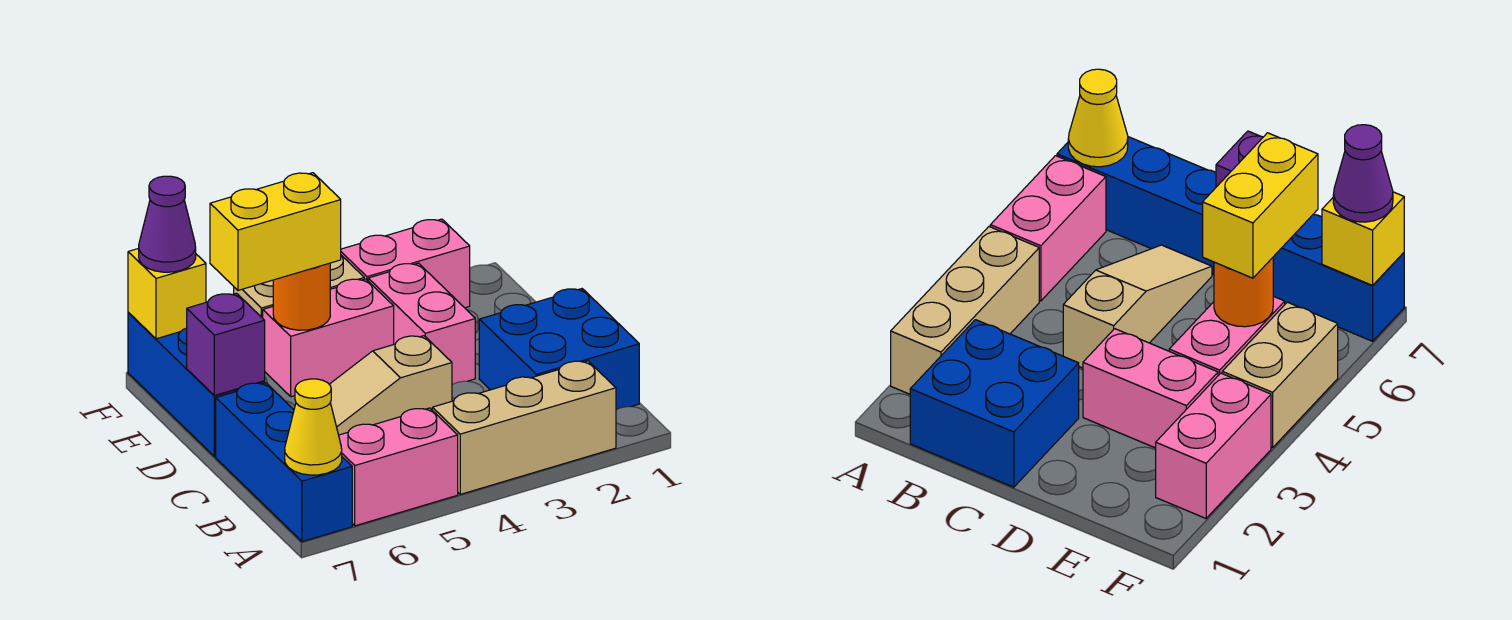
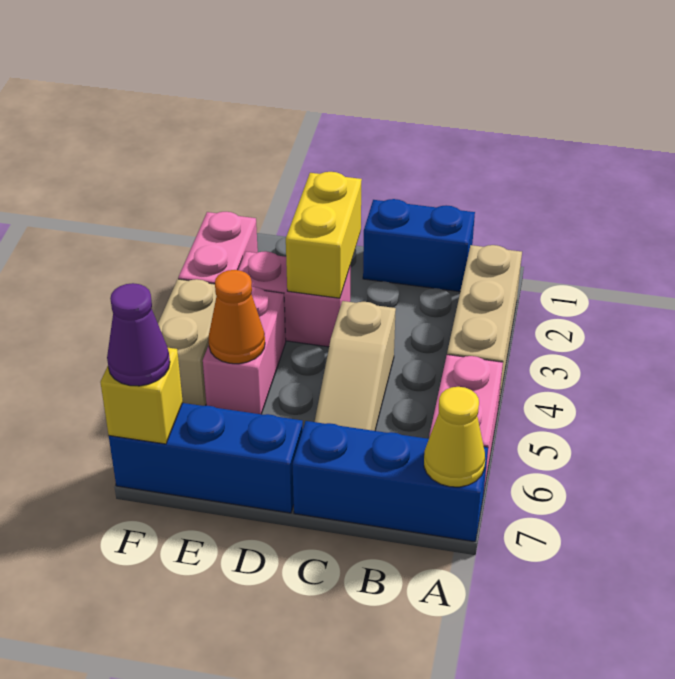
blue brick B1:C2 level 1 -> blue brick B1:C1 level 1
purple brick D7 level 2 -> none
orange round brick E5 level 2 -> orange cone E5 level 2
yellow brick E5:E6 level 3 -> yellow brick D2:D3 level 2

